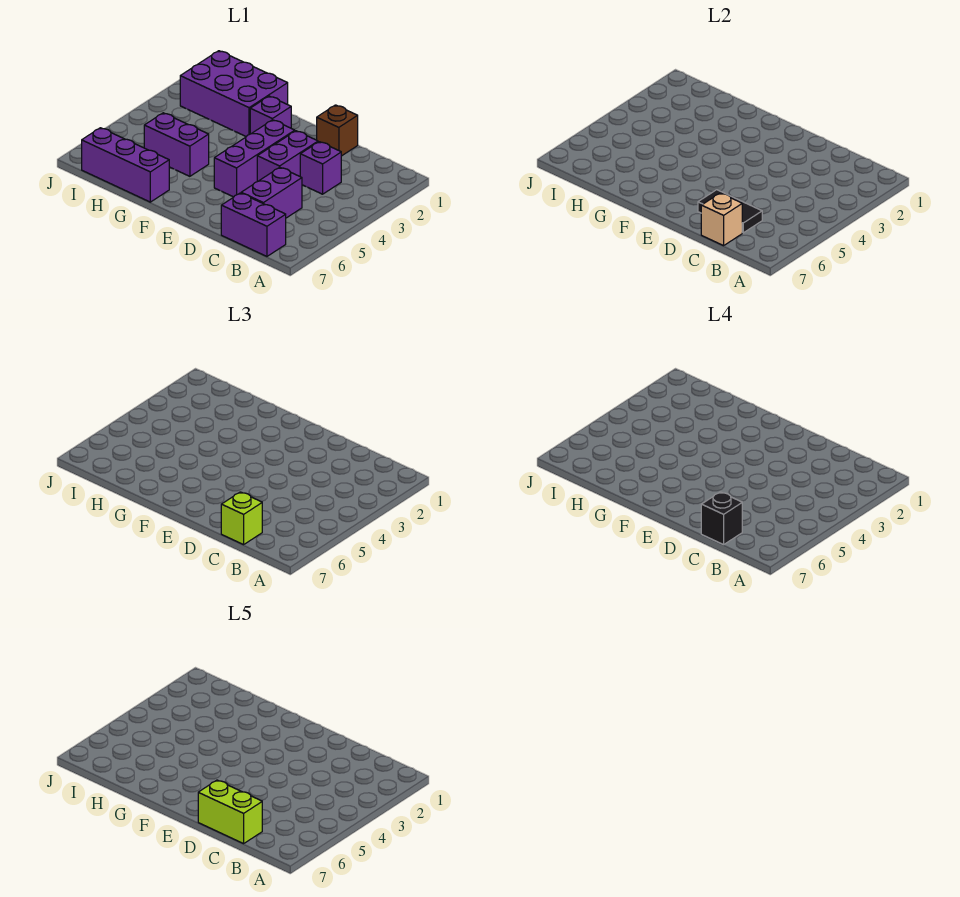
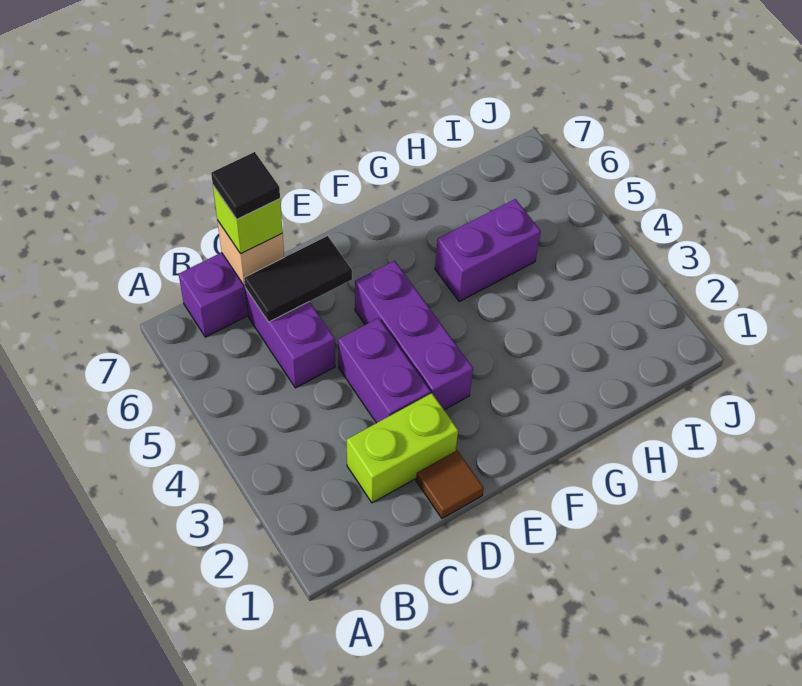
purple brick C3 level 1 -> none
black brick C7 level 4 -> black tile C7 level 4
lime brick C7:D7 level 5 -> lime brick C2:D2 level 1
brown brick D1 level 1 -> brown tile D1 level 1
purple brick F2 level 1 -> none
purple brick G1:I2 level 1 -> none
purple brick G7:I7 level 1 -> none

